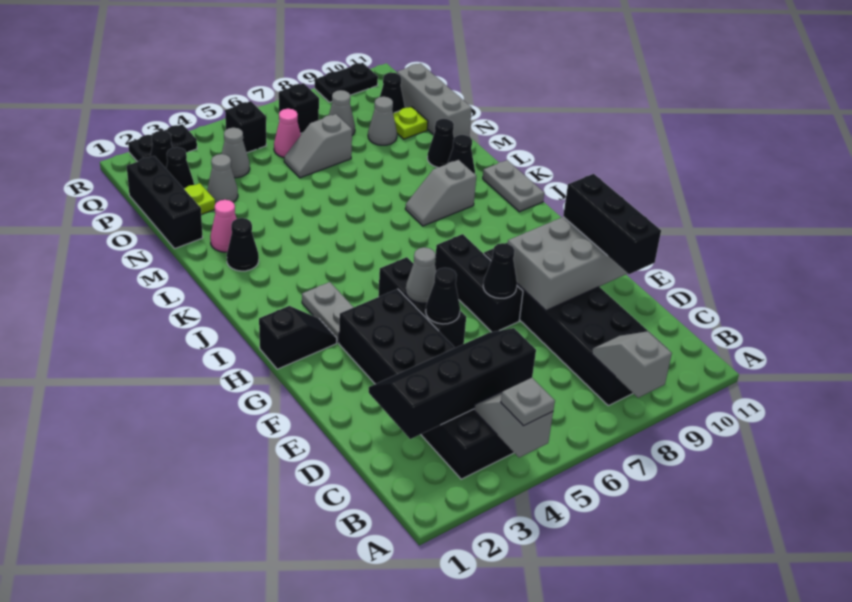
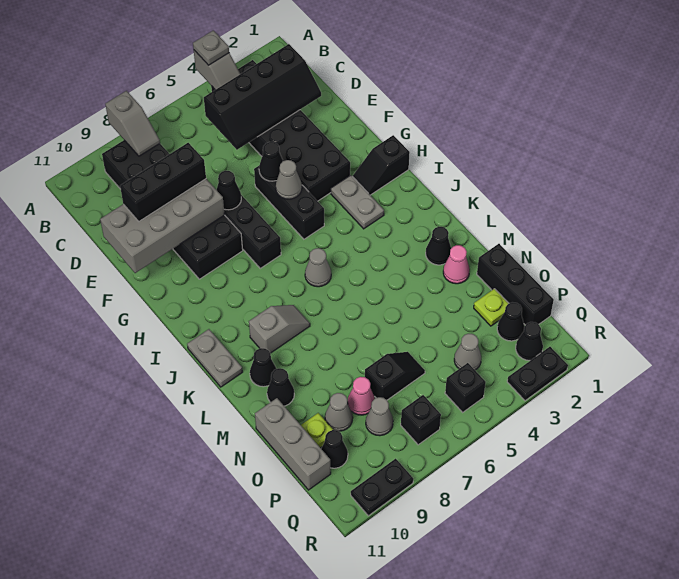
black brick D10:F10 level 3 -> black brick E8:E10 level 3
grey cone O3 level 1 -> grey cone J6 level 1
grey slope O6:O7 level 1 top 7 -> black slope O6:O7 level 1 top 7
pink cone P6 level 1 -> pink cone O8 level 1

